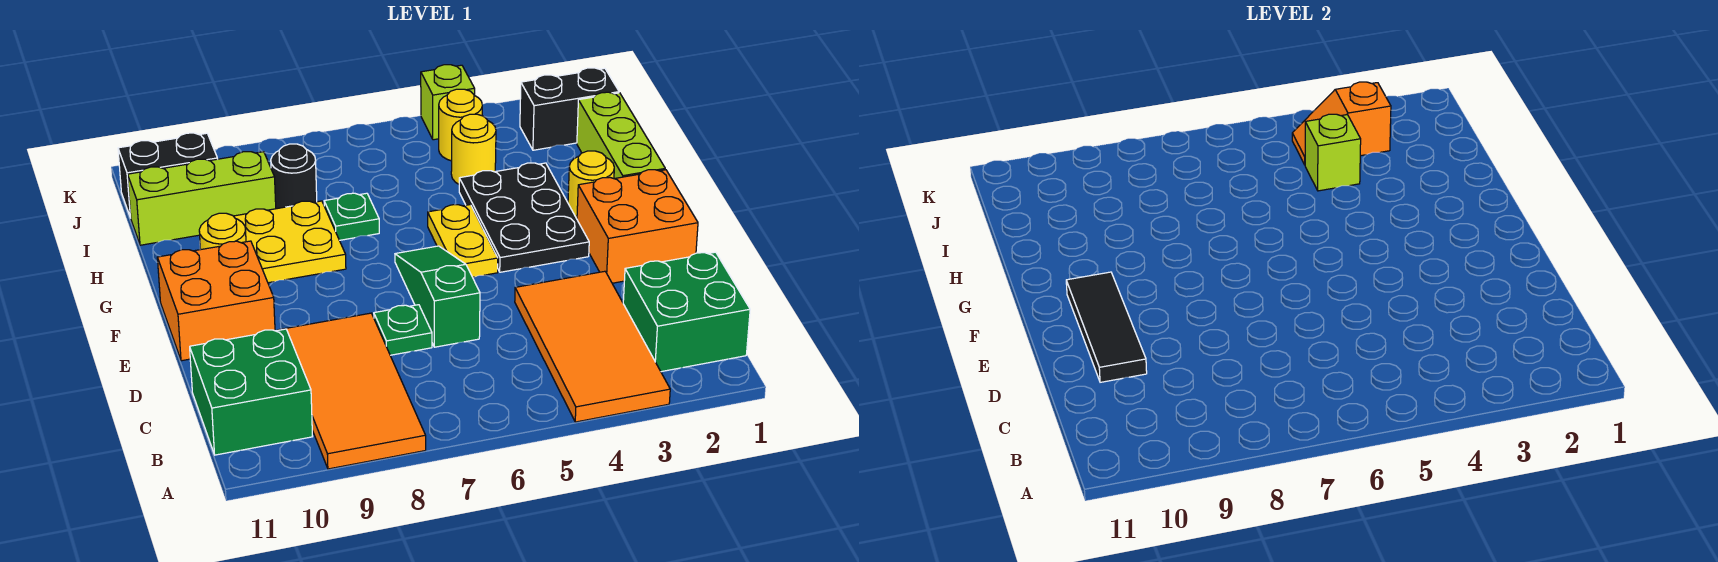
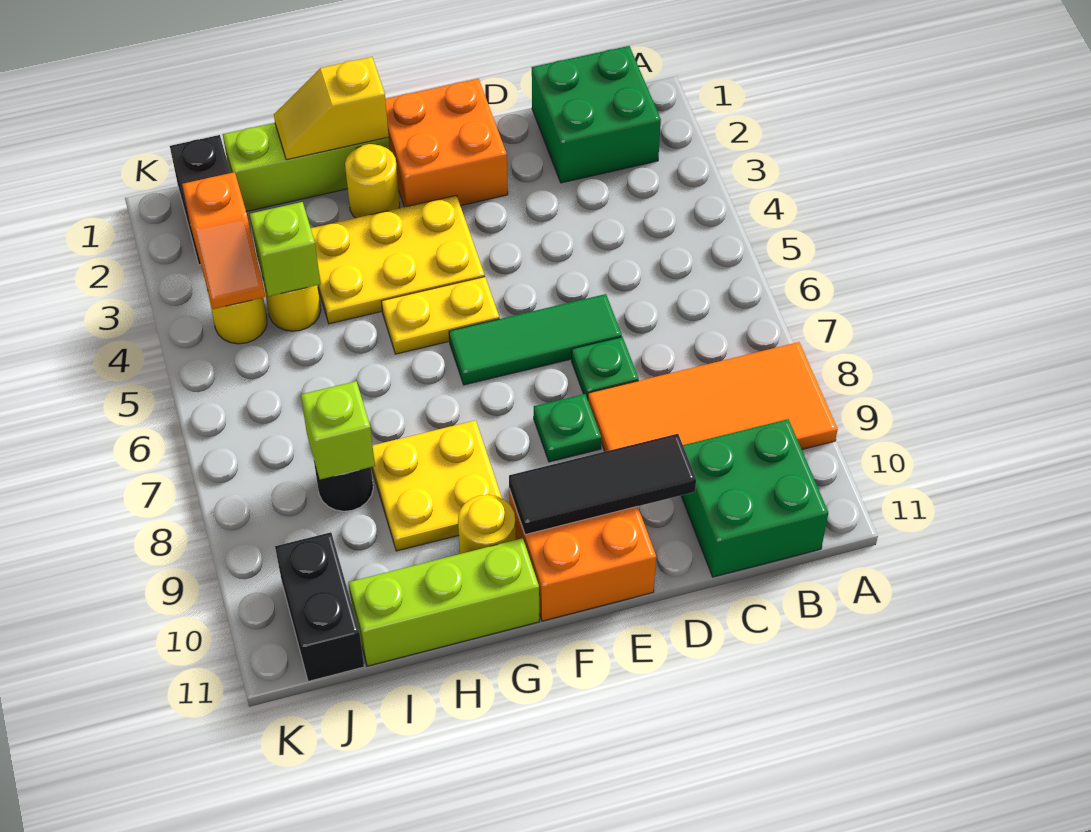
orange tile A3:D4 level 1 -> none
green slope D6:F6 level 1 top D -> green tile D6:F6 level 1
black plate F3:H4 level 1 -> yellow plate F3:H4 level 1
none -> yellow slope G1:H1 level 2 top G
green plate H7 level 1 -> green plate E8 level 1
lime brick I9:I11 level 1 -> lime brick G11:I11 level 1
lime brick K4 level 1 -> lime brick I8 level 2

